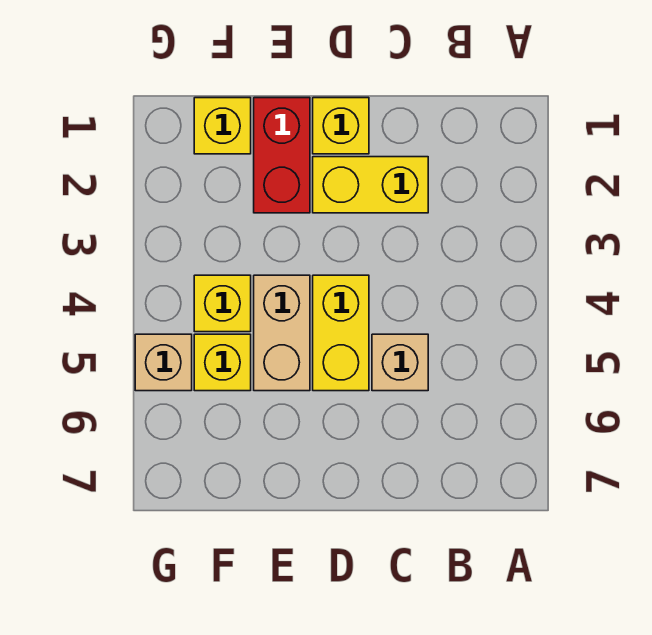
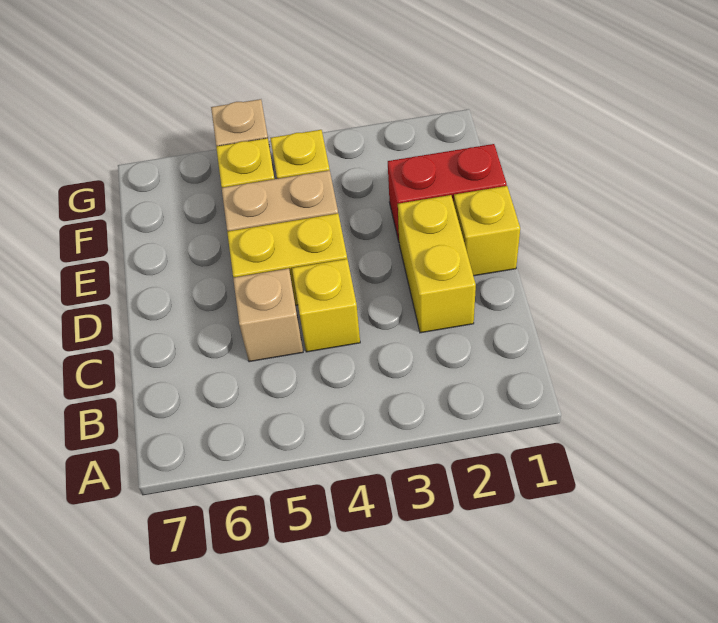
yellow brick F1 level 1 -> yellow brick C4 level 1

